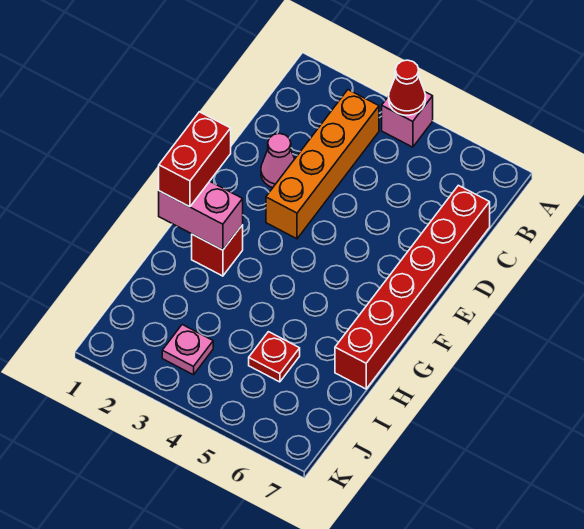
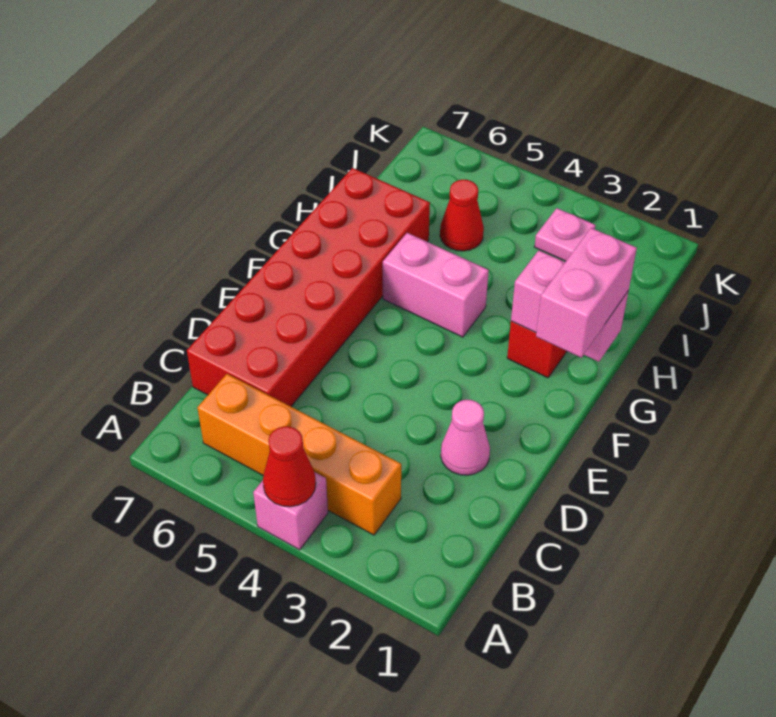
orange brick B3:E3 level 1 -> orange brick B3:B6 level 1
red brick C7:H7 level 1 -> red brick C6:H7 level 1
red brick F1:G1 level 3 -> pink brick F1:G1 level 3
none -> pink brick G4:G5 level 1
red plate I5 level 1 -> red cone I5 level 1

